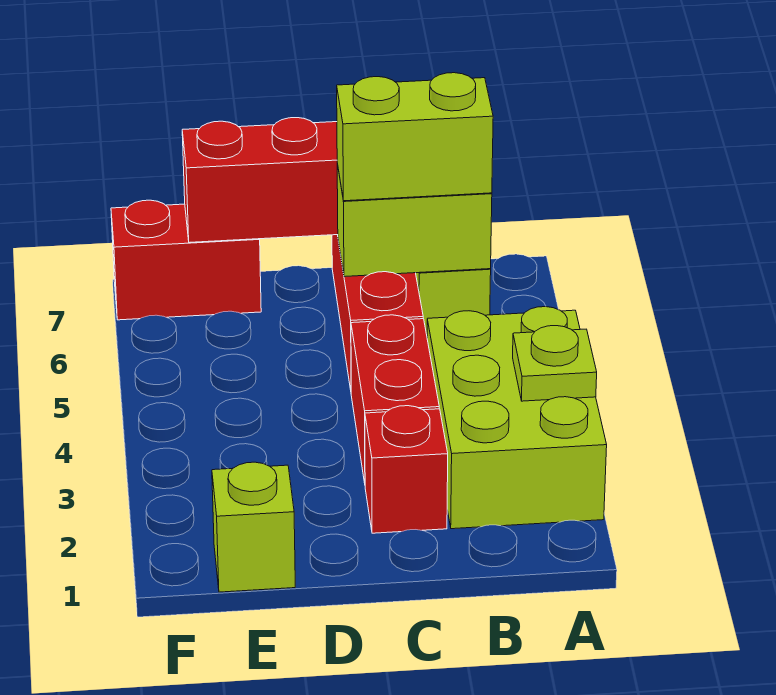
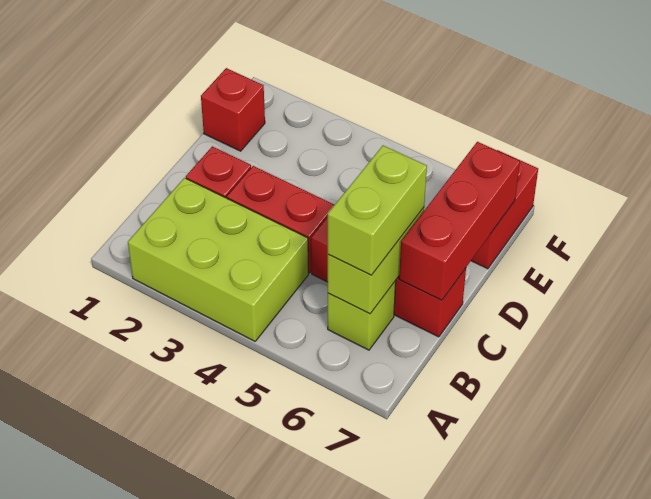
lime plate A3 level 2 -> none
lime brick E1 level 1 -> red brick E1 level 1

